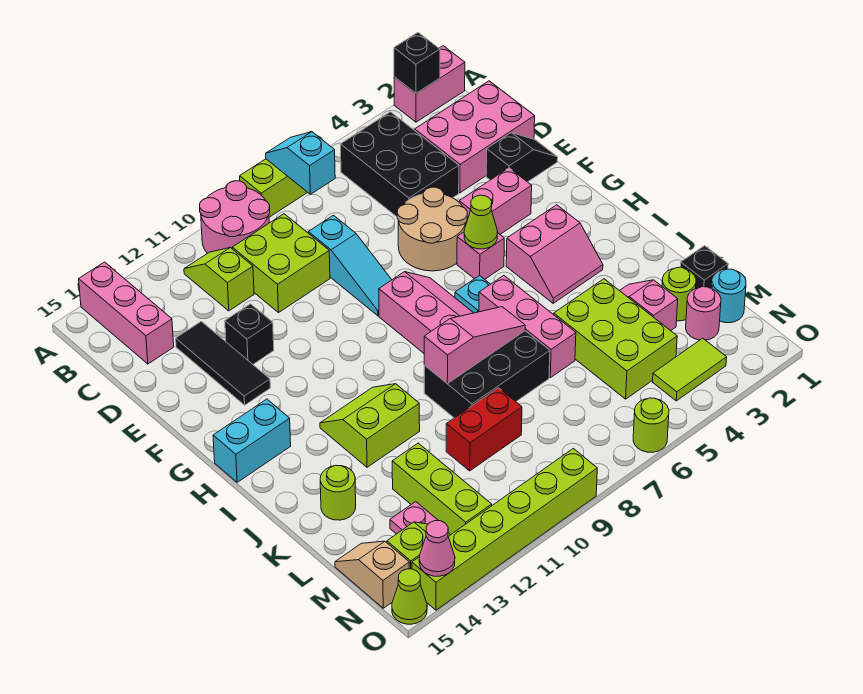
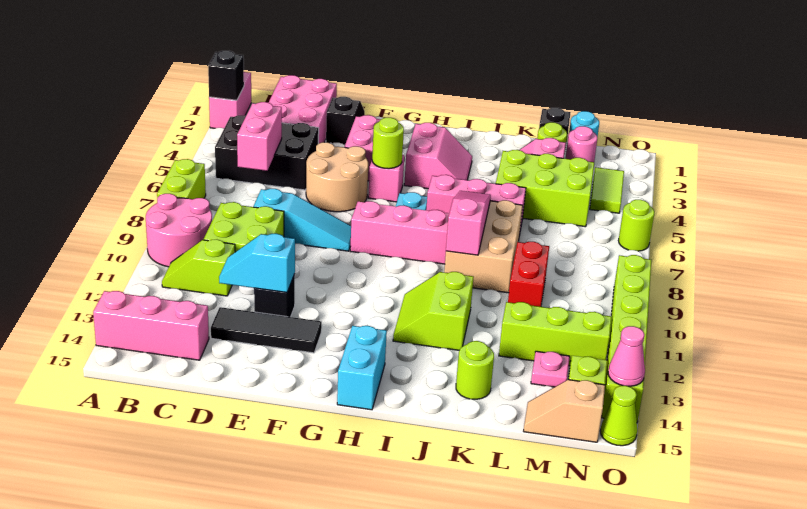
cyan slope A7:B7 level 2 top B -> cyan slope D12:E12 level 2 top E
none -> pink brick C5:C6 level 2
lime cone G5 level 2 -> lime round brick G5 level 2
black brick J7:K9 level 1 -> tan brick J7:K9 level 1

